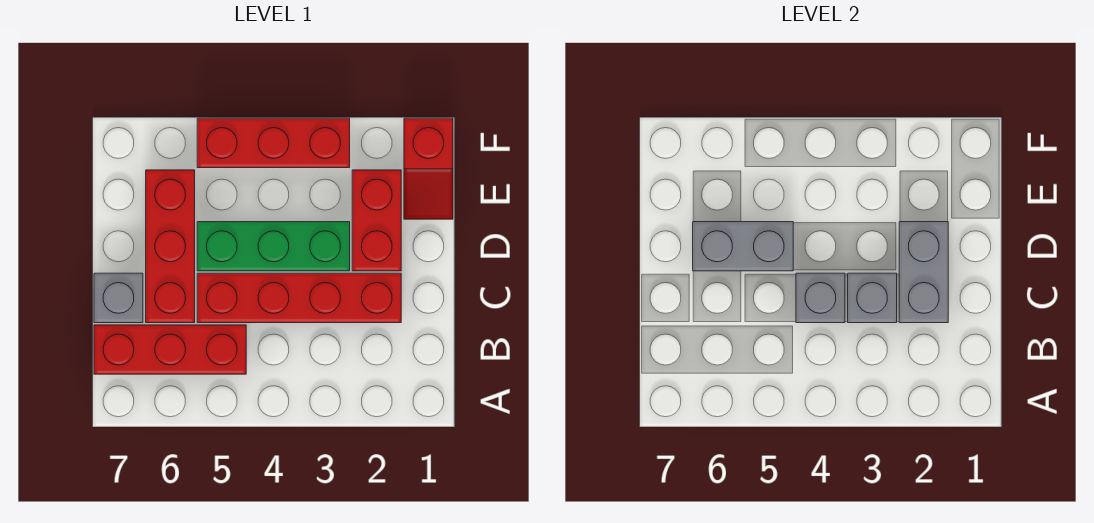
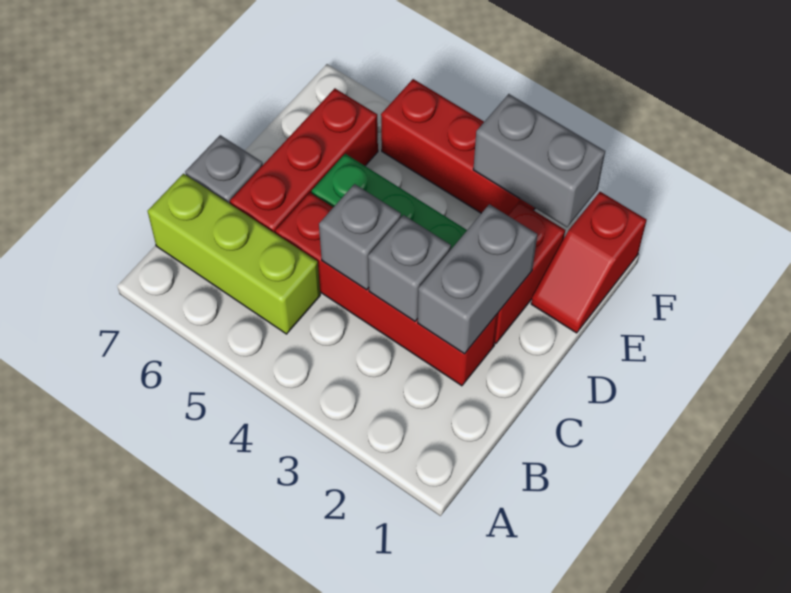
red brick B5:B7 level 1 -> lime brick B5:B7 level 1
grey brick D5:D6 level 2 -> grey brick F2:F3 level 2

